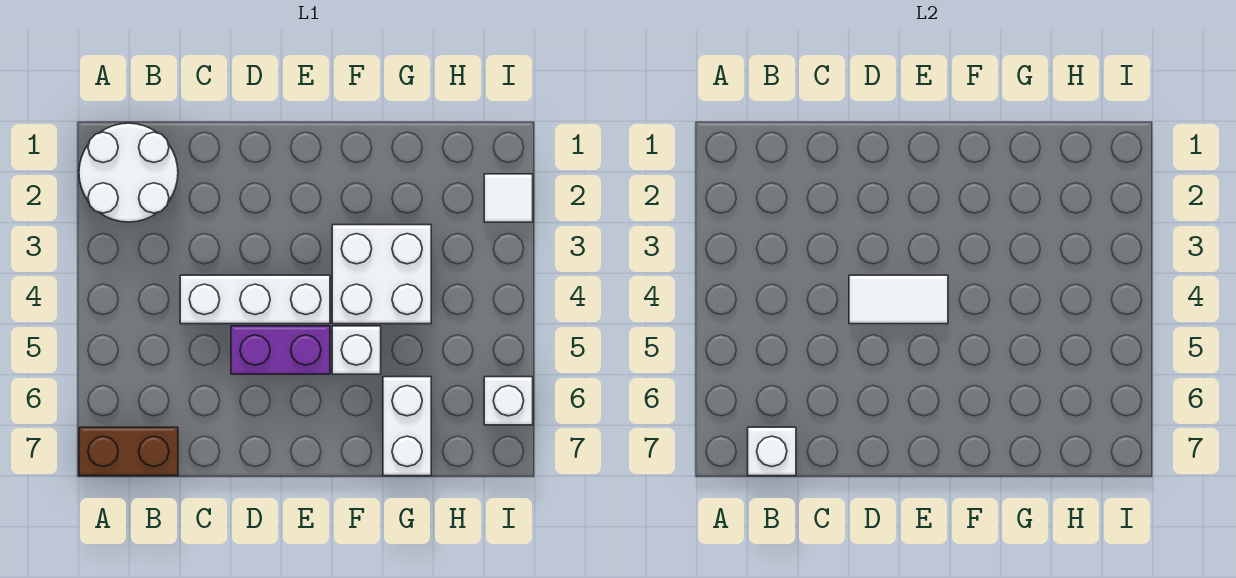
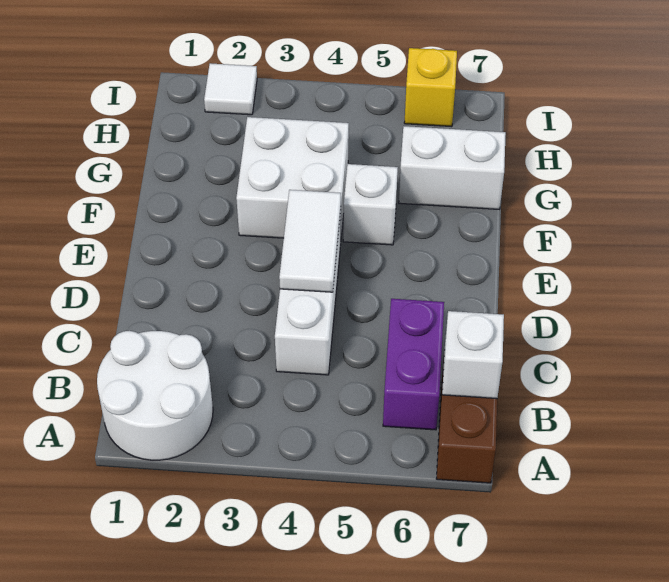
purple brick D5:E5 level 1 -> purple brick B6:C6 level 1
white brick I6 level 1 -> yellow brick I6 level 1

